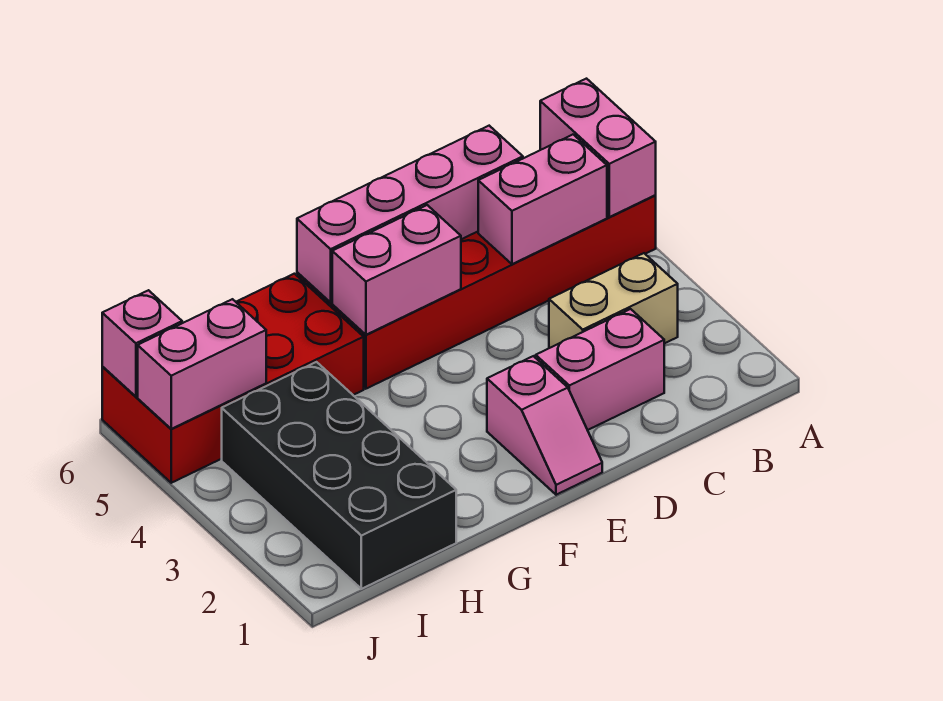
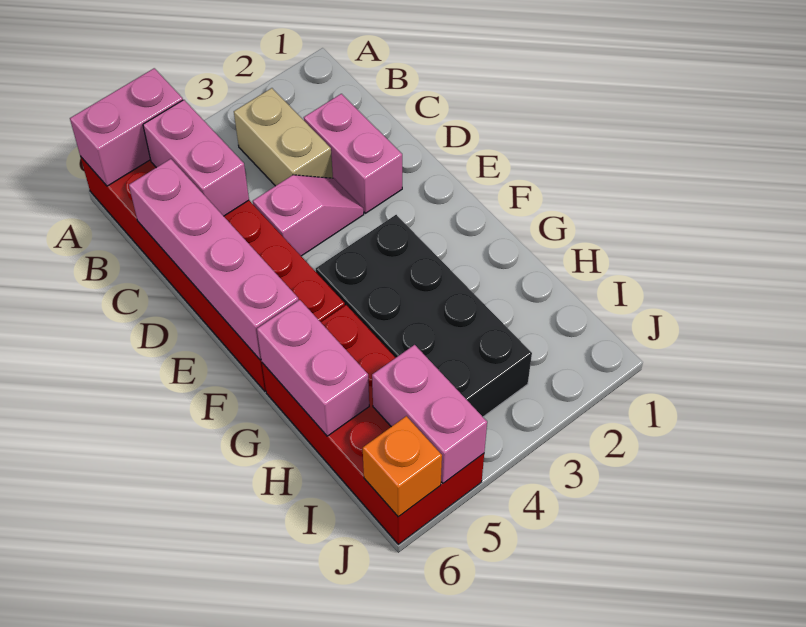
pink slope E1:E2 level 1 top 2 -> pink slope D3:D4 level 1 top 4
pink brick E5:F5 level 2 -> pink brick G6:H6 level 2
black brick H1:I4 level 1 -> black brick F3:I4 level 1
pink brick J6 level 2 -> orange brick J6 level 2

